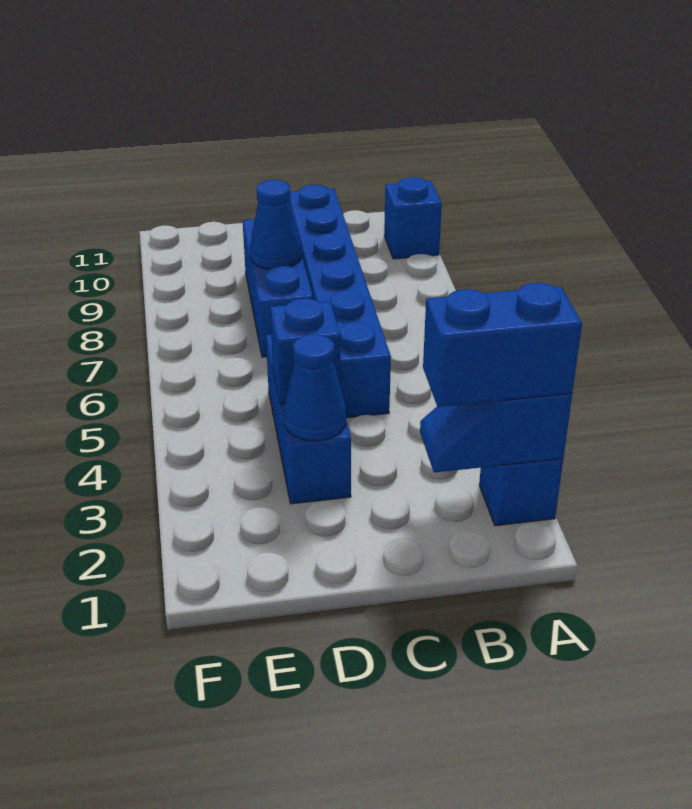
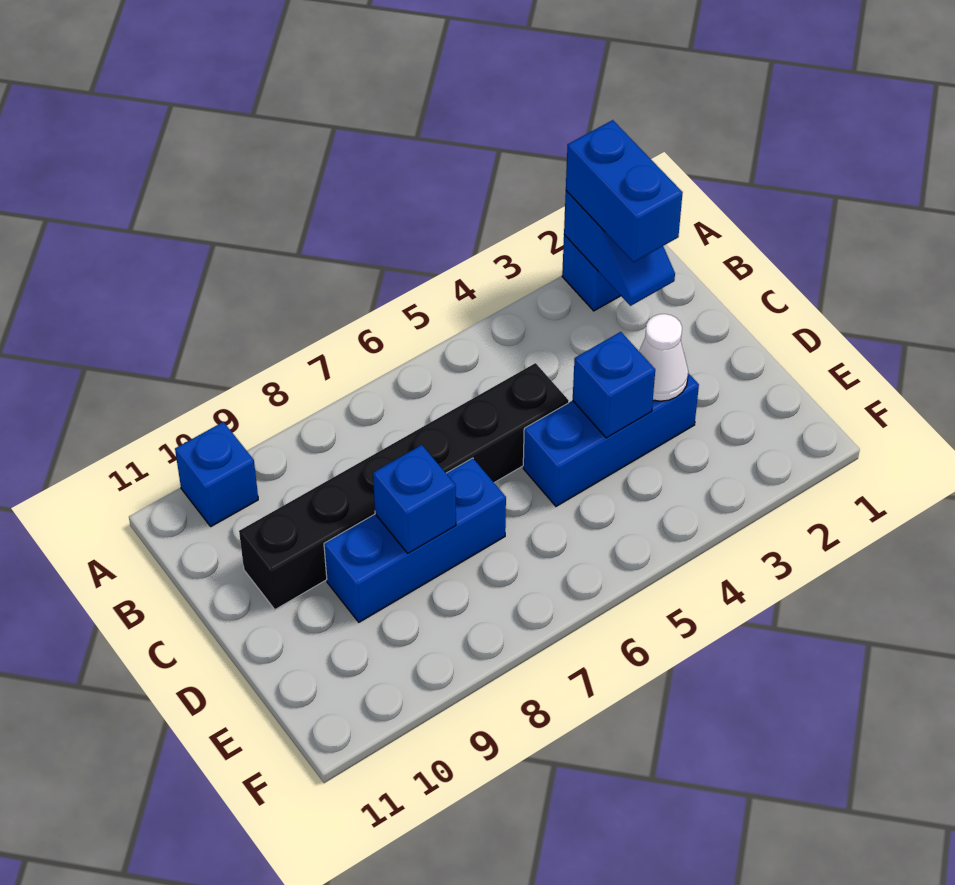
blue brick C5:C10 level 1 -> black brick C5:C10 level 1
blue cone D3 level 2 -> white cone D3 level 2
blue cone D8 level 2 -> blue brick D8 level 2

